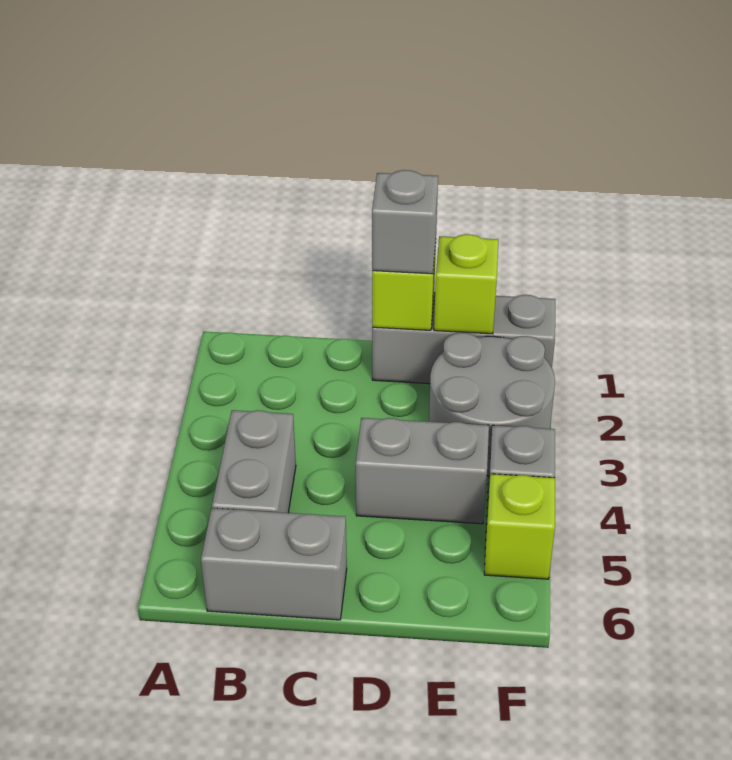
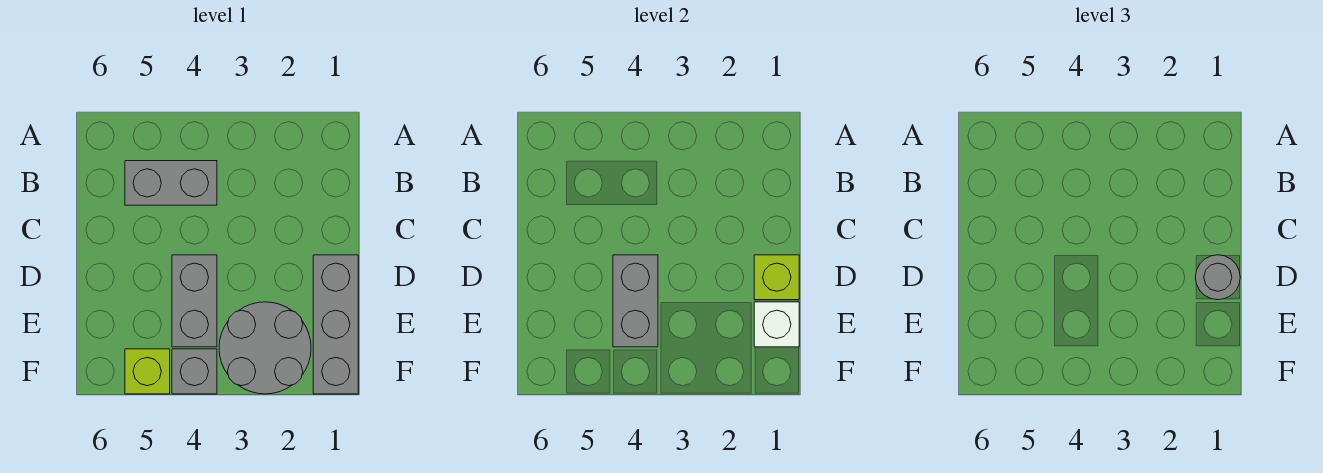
grey brick B6:C6 level 1 -> grey brick D4:E4 level 2
grey brick D1 level 3 -> grey round brick D1 level 3
lime brick E1 level 2 -> white brick E1 level 2

